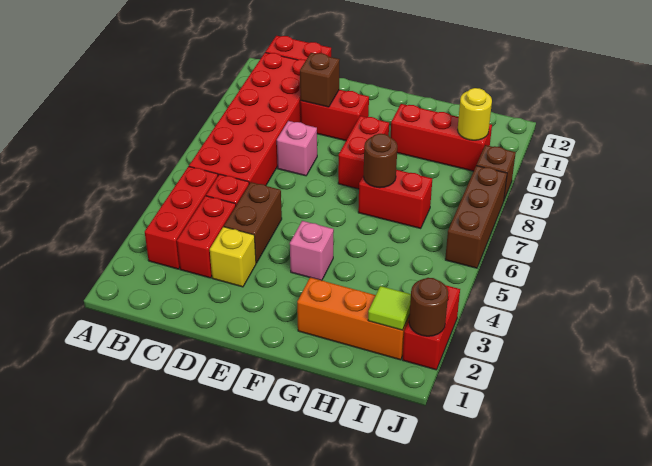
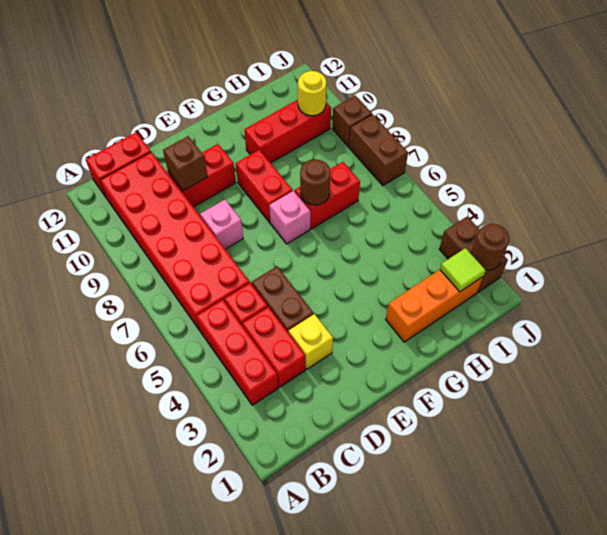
pink brick F4 level 1 -> pink brick F7 level 1
red brick J2:J3 level 1 -> brown brick J2:J3 level 1
brown brick J6:J8 level 1 -> brown brick J7:J8 level 1

